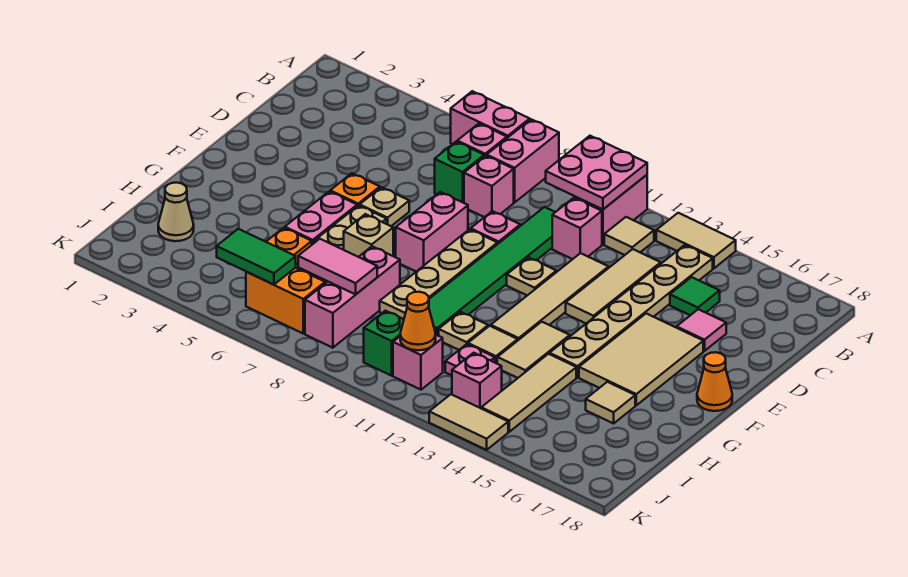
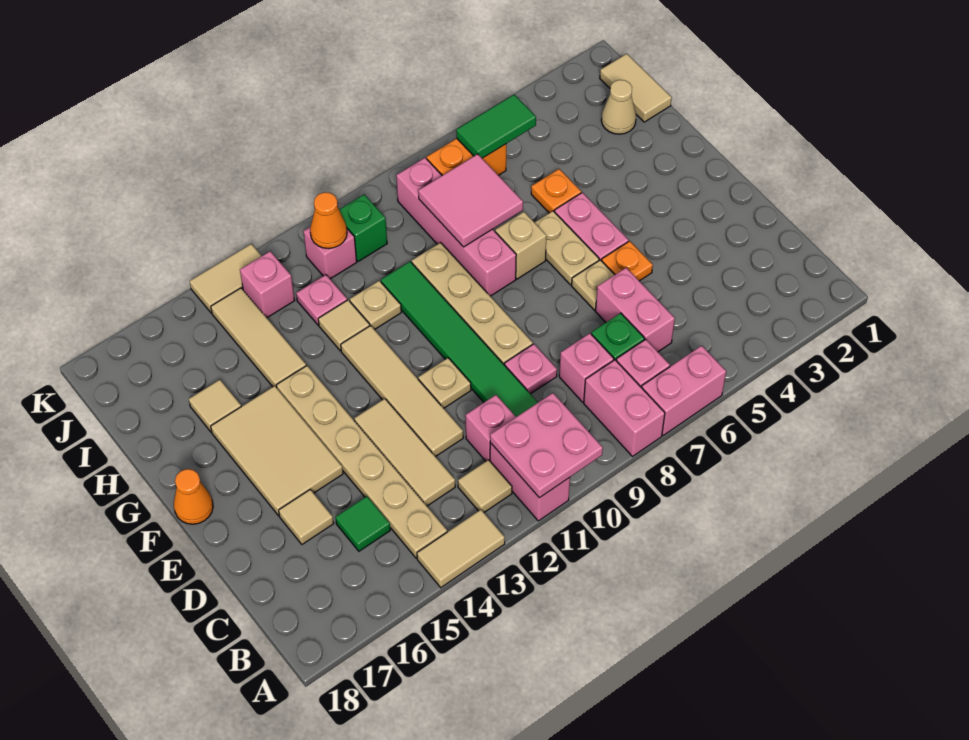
pink tile D16 level 1 -> tan tile D16 level 1
pink brick E8:F8 level 1 -> pink brick C6:D6 level 1
tan tile G13:H13 level 1 -> tan tile I1:J1 level 1
pink brick H8:J8 level 1 -> pink brick G8:J8 level 1
pink tile I7:I8 level 2 -> pink tile H7:I8 level 2

